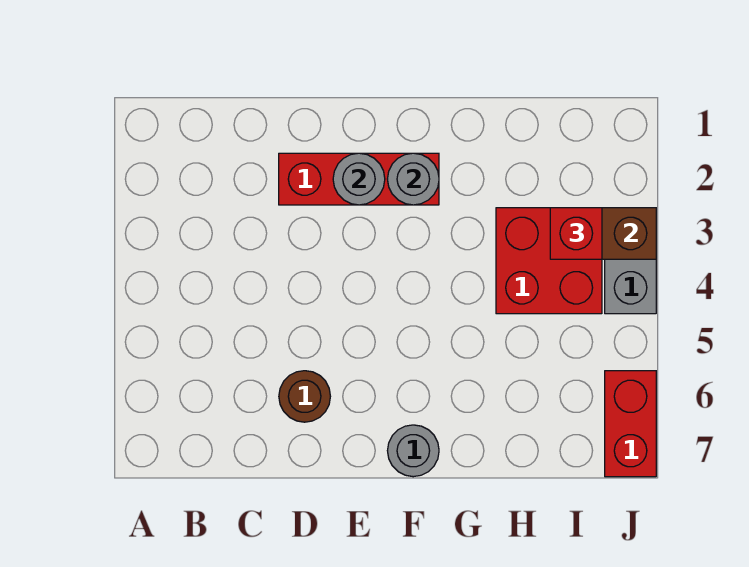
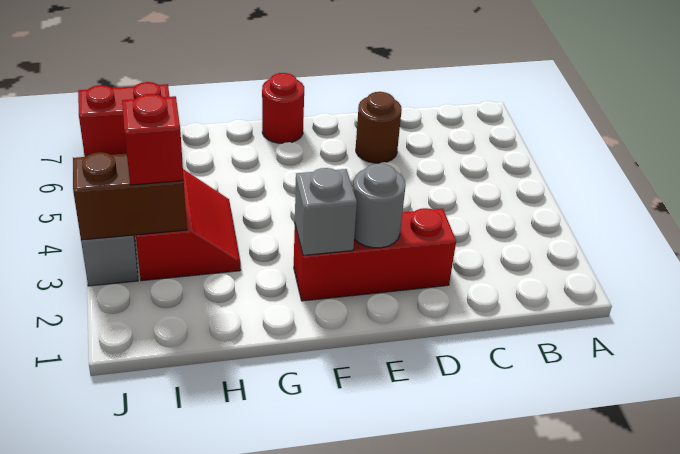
grey round brick F2 level 2 -> grey brick F2 level 2
grey round brick F7 level 1 -> red round brick F7 level 1
red brick H3:I4 level 1 -> red slope H3:I4 level 1 top I
red brick J6:J7 level 1 -> red brick I7:J7 level 1

